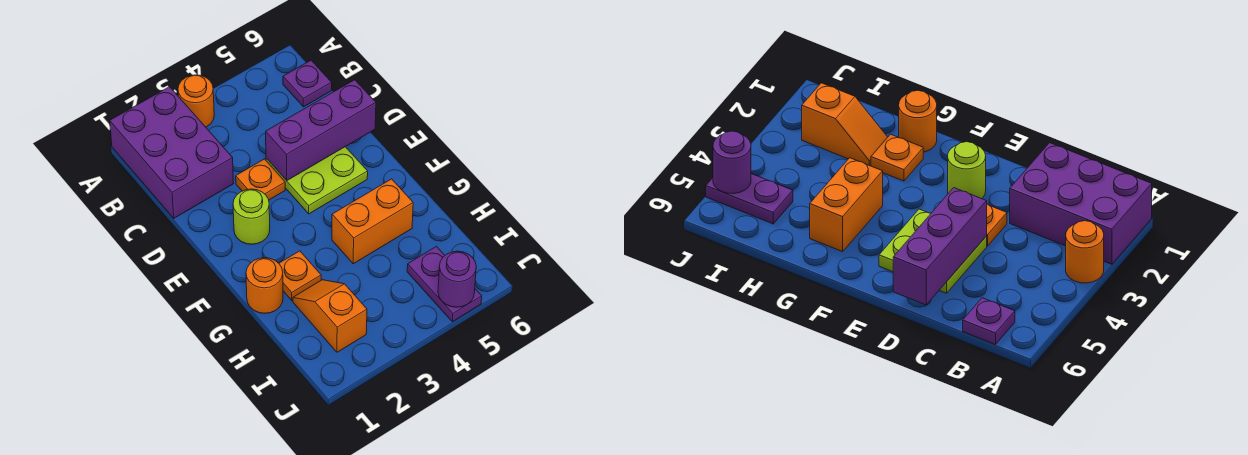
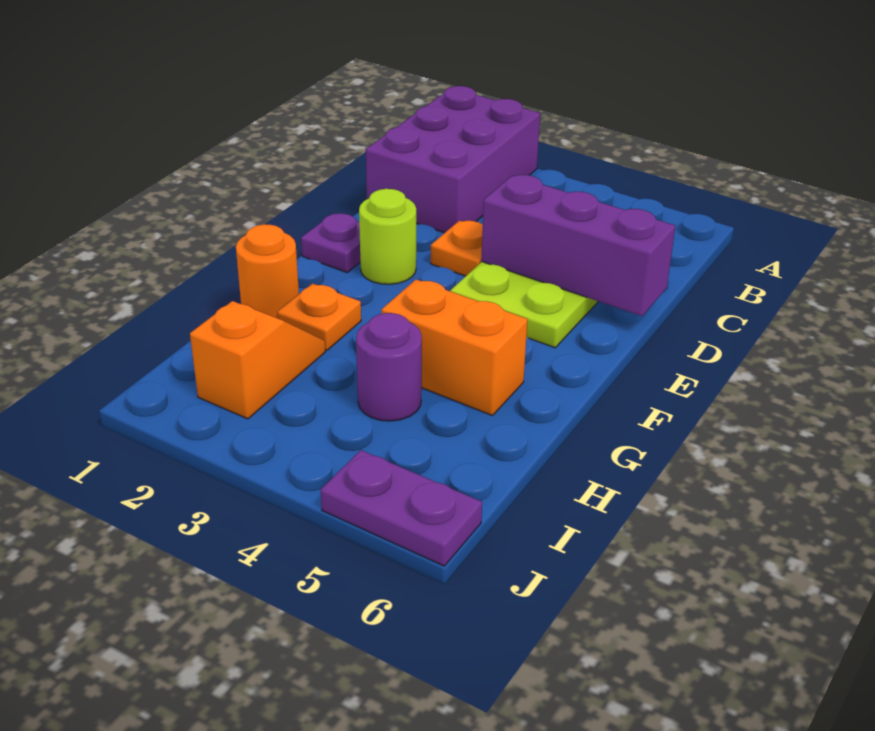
orange round brick A3 level 1 -> none
purple plate B6 level 1 -> purple plate E1 level 1
purple plate I5:J5 level 1 -> purple plate J5:J6 level 1
purple round brick J5 level 2 -> purple round brick H4 level 1

